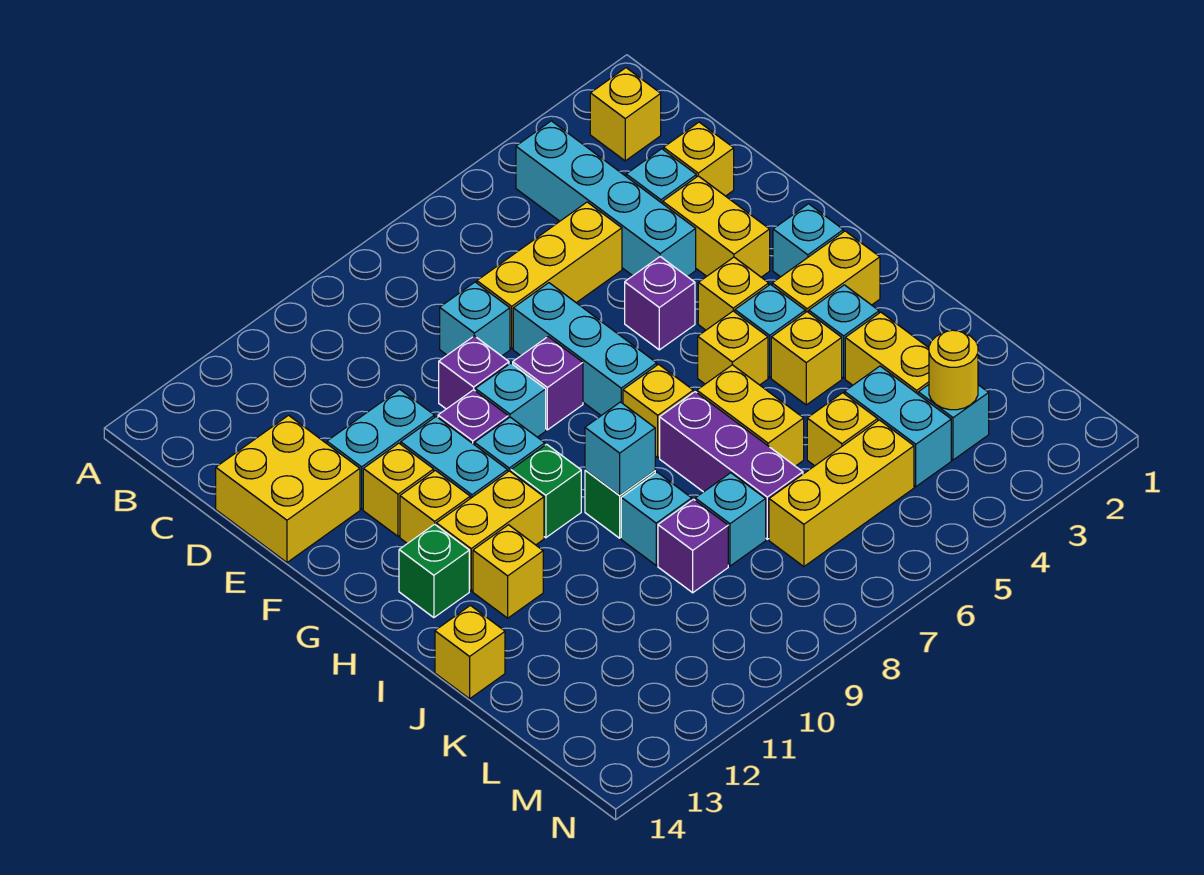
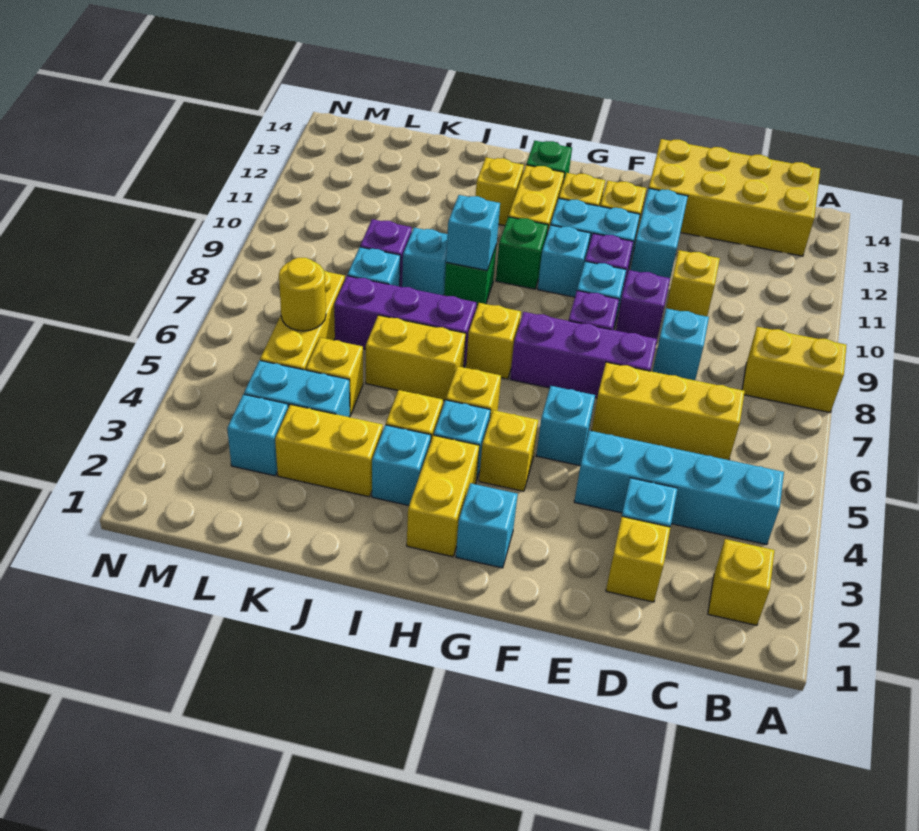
yellow brick D5:D7 level 1 -> yellow brick C6:E6 level 1
yellow brick D13:E14 level 1 -> yellow brick B13:E14 level 1
yellow brick E3:F3 level 1 -> yellow brick A8:B8 level 1
cyan brick E7:G7 level 1 -> purple brick E7:G7 level 1
purple brick F5 level 1 -> cyan brick F5 level 1
yellow brick J14 level 1 -> yellow brick D10 level 1
yellow round brick L3 level 2 -> yellow round brick L6 level 2

